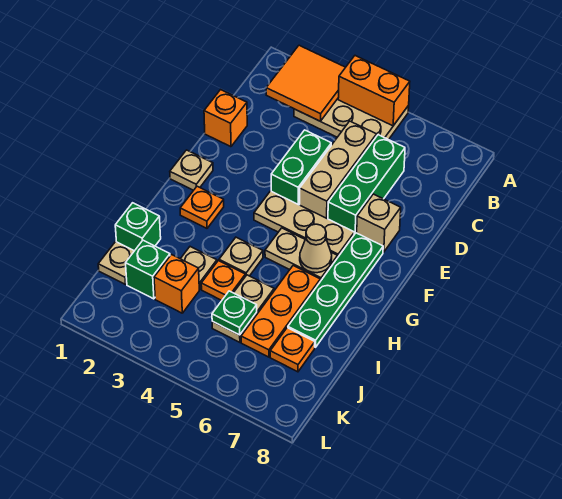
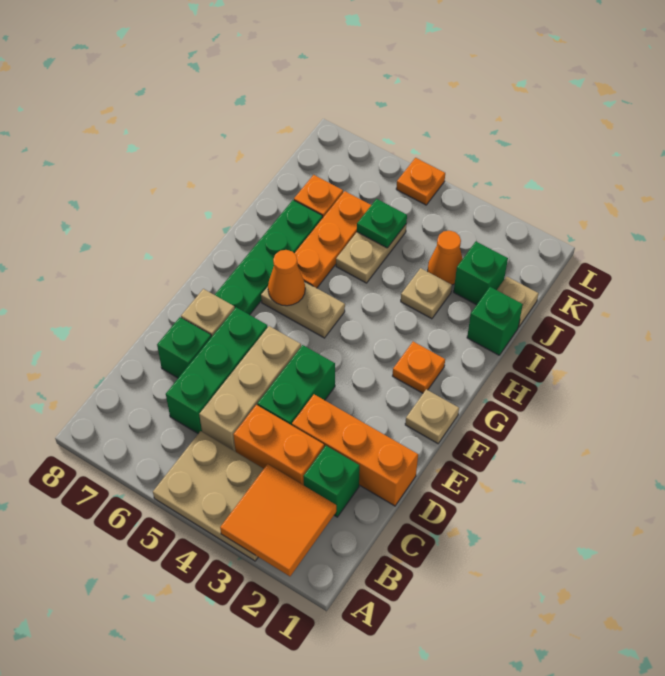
orange brick A4:A5 level 2 -> orange brick C3:C4 level 1
none -> green brick C2 level 1
orange brick D1 level 1 -> orange brick D1:D3 level 1
none -> green brick D7 level 1
tan plate F4:F6 level 1 -> none
tan cone G6 level 2 -> orange cone G6 level 2
tan plate H4 level 1 -> none
orange plate I4 level 1 -> orange plate L5 level 1
orange brick J3 level 1 -> orange cone J3 level 1

